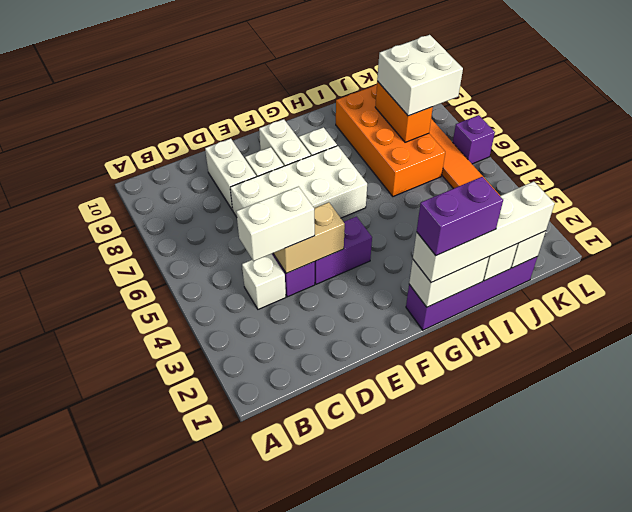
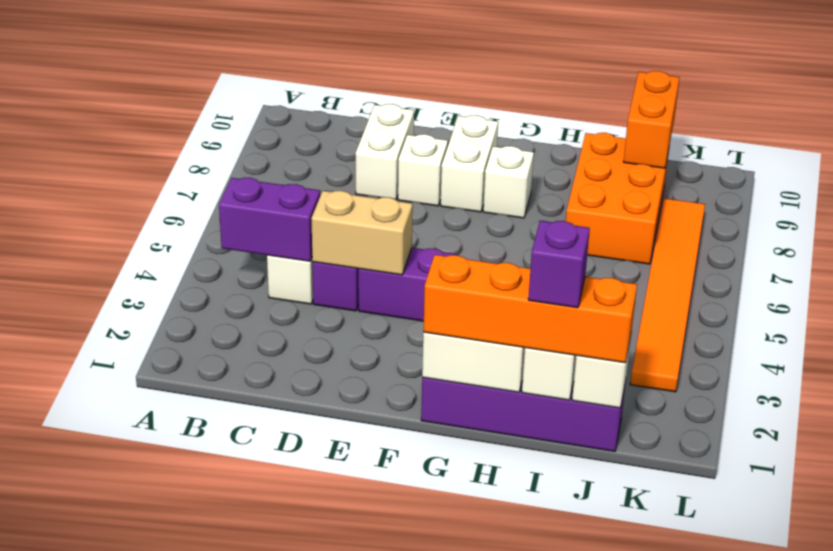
white brick C4:D4 level 3 -> none
white brick D6:G7 level 1 -> none
white brick G1:J1 level 3 -> orange brick G1:J1 level 3
purple brick G1:H1 level 4 -> purple brick B4:C4 level 2
orange brick I6:J9 level 1 -> orange brick I7:J9 level 1
orange brick J7:J8 level 2 -> orange brick J9:J10 level 2
white brick J7:K8 level 3 -> none
purple brick L6 level 1 -> purple brick I1 level 4

